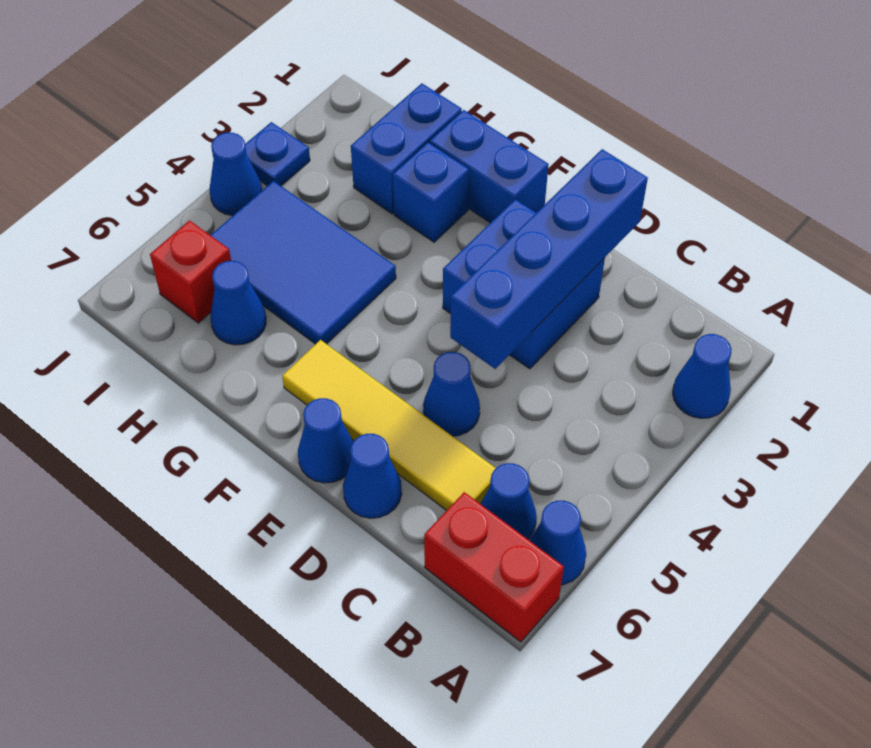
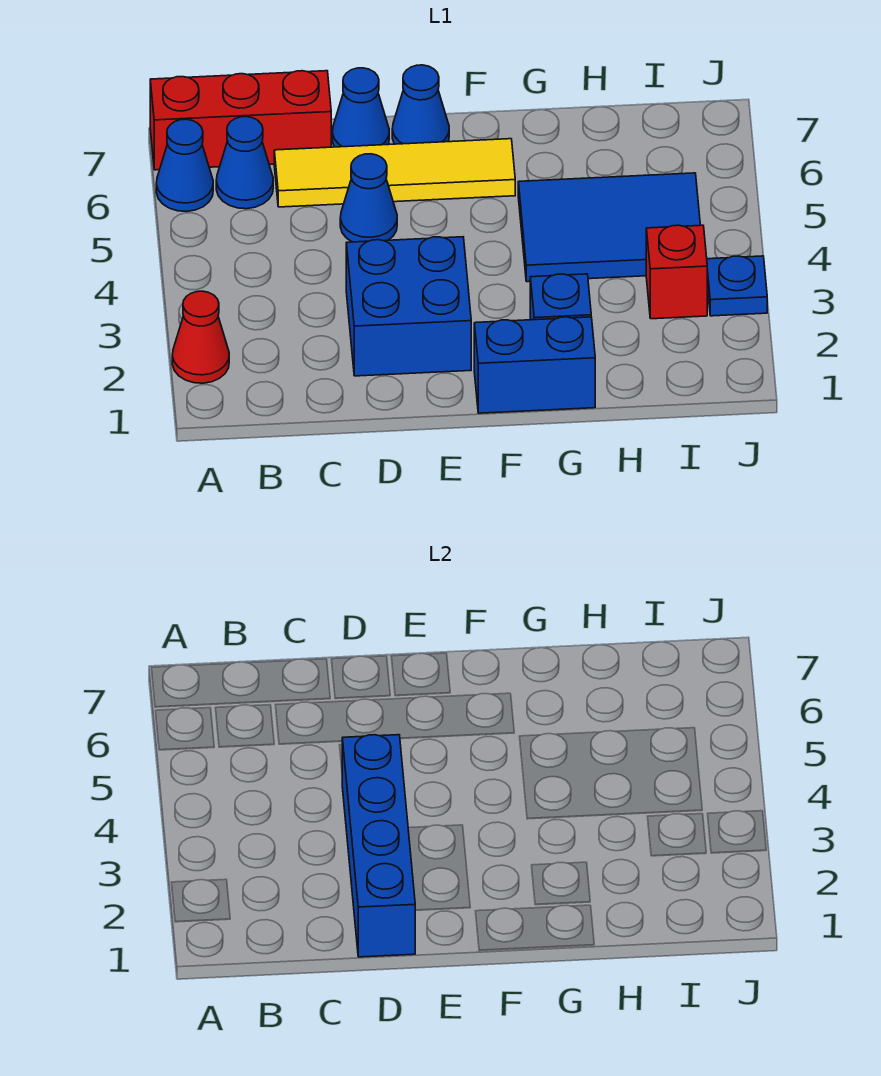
blue cone A2 level 1 -> red cone A2 level 1
red brick A7:B7 level 1 -> red brick A7:C7 level 1
blue brick H1:H2 level 1 -> none
blue cone H6 level 1 -> none
red brick I6 level 1 -> red brick I3 level 1
blue cone J4 level 1 -> none

